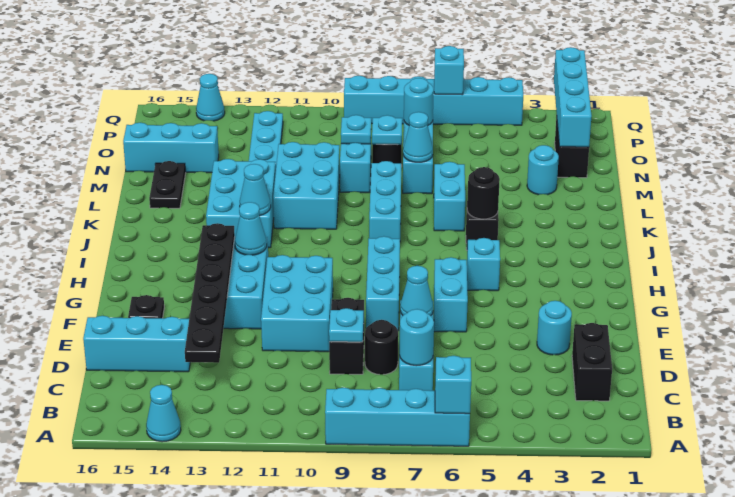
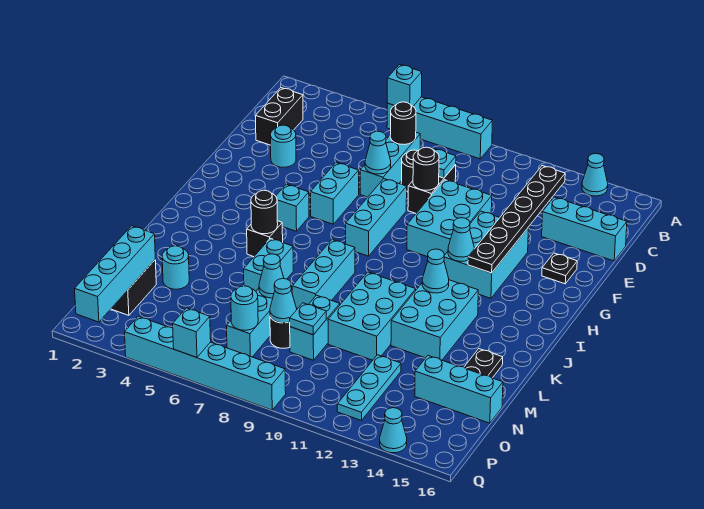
cyan round brick C7 level 2 -> black round brick C7 level 2
none -> black round brick E9 level 2
cyan plate N8 level 2 -> cyan cone N8 level 2

